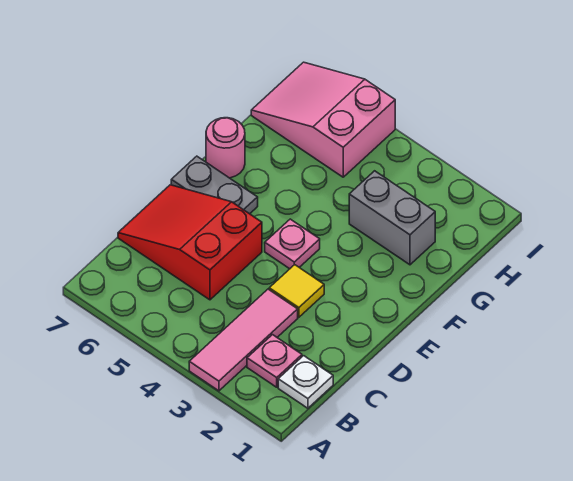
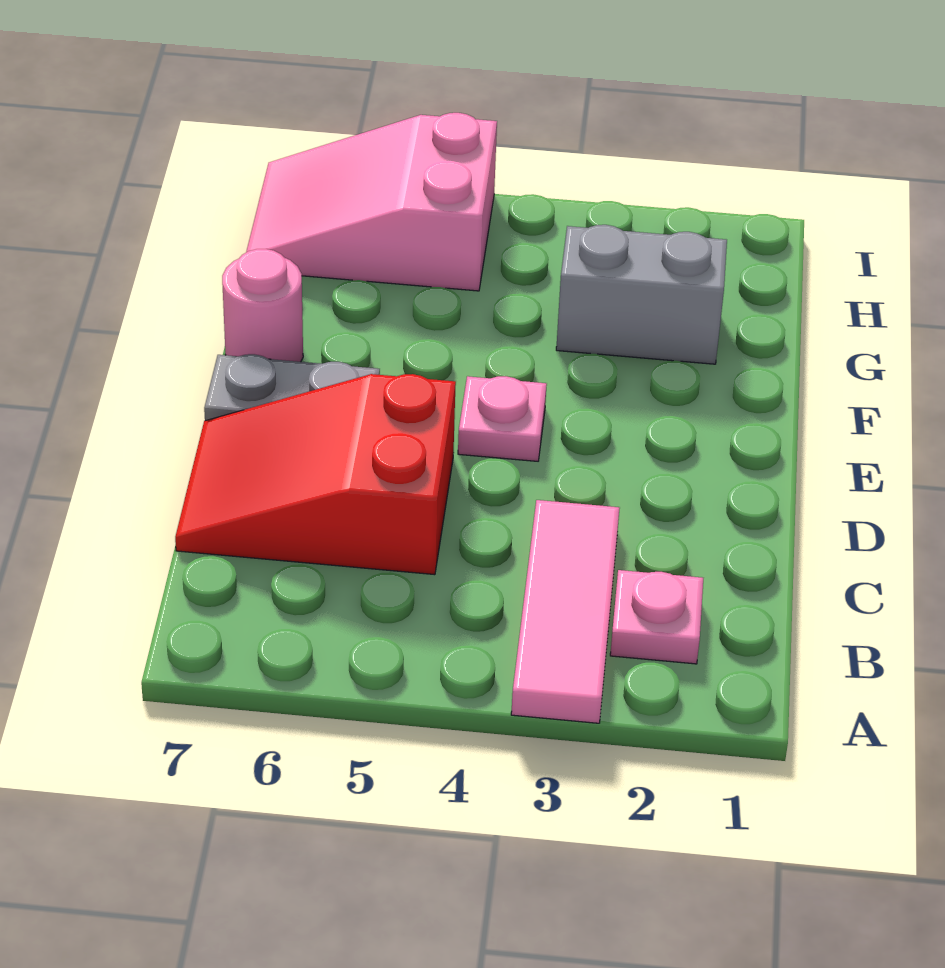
white plate B1 level 1 -> none
yellow tile D3 level 1 -> none

